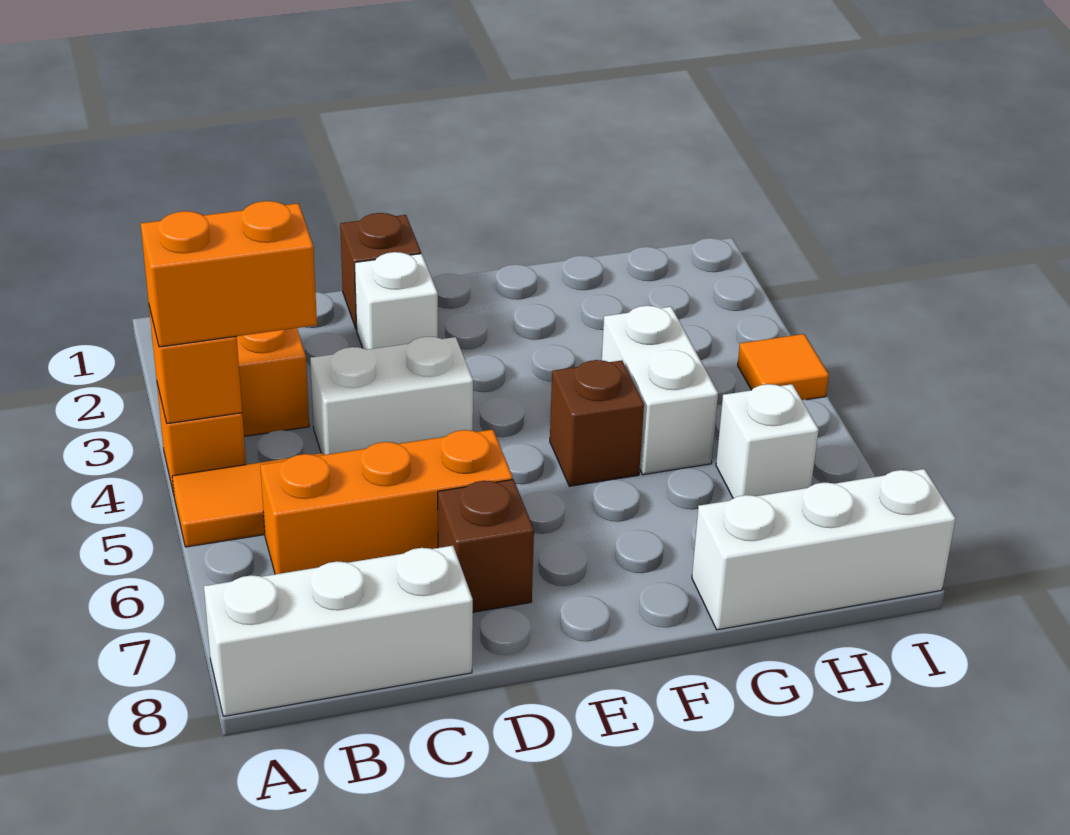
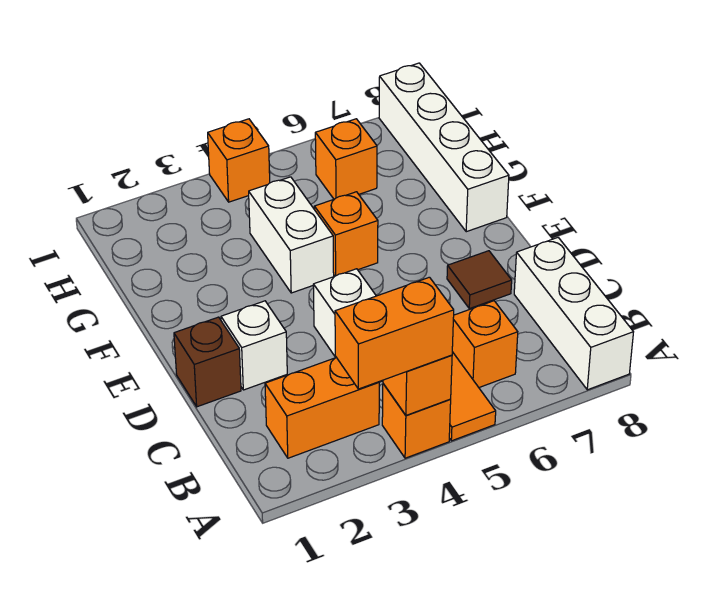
orange brick A4:B4 level 3 -> orange brick A3:A4 level 3
orange brick B6:D6 level 1 -> orange brick B6 level 1
brown brick D7 level 1 -> brown tile D7 level 1
brown brick F5 level 1 -> orange brick F5 level 1
white brick G4:G5 level 1 -> white brick F4:G4 level 1
white brick G8:I8 level 1 -> white brick F8:I8 level 1
white brick H6 level 1 -> orange brick H6 level 1
orange tile I4 level 1 -> orange brick I4 level 1

